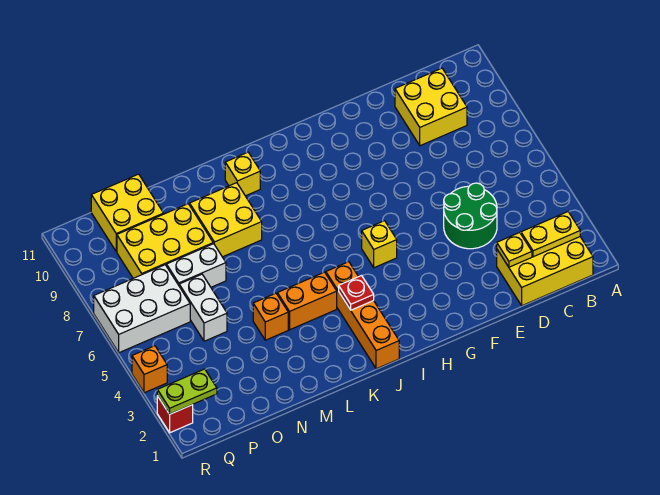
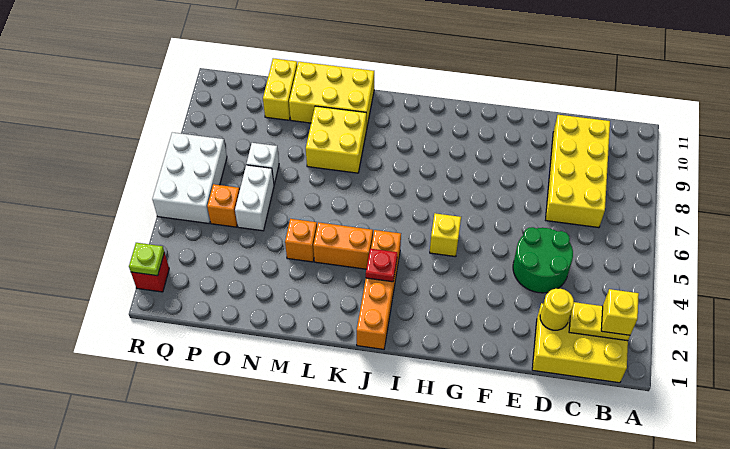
yellow brick C9:D10 level 1 -> yellow brick C7:D10 level 1
yellow plate D2 level 2 -> yellow round brick D2 level 2
yellow brick K10 level 1 -> yellow brick B2 level 3
white brick N7:O7 level 1 -> white brick O7 level 1
yellow brick N8:P9 level 1 -> yellow brick L10:N11 level 1
yellow brick O10:P11 level 1 -> yellow brick O10:O11 level 1
white brick P6:R7 level 1 -> white brick Q5:R7 level 1
lime plate Q2:R2 level 2 -> lime plate R2 level 2
orange brick R4 level 1 -> orange brick P5 level 1

